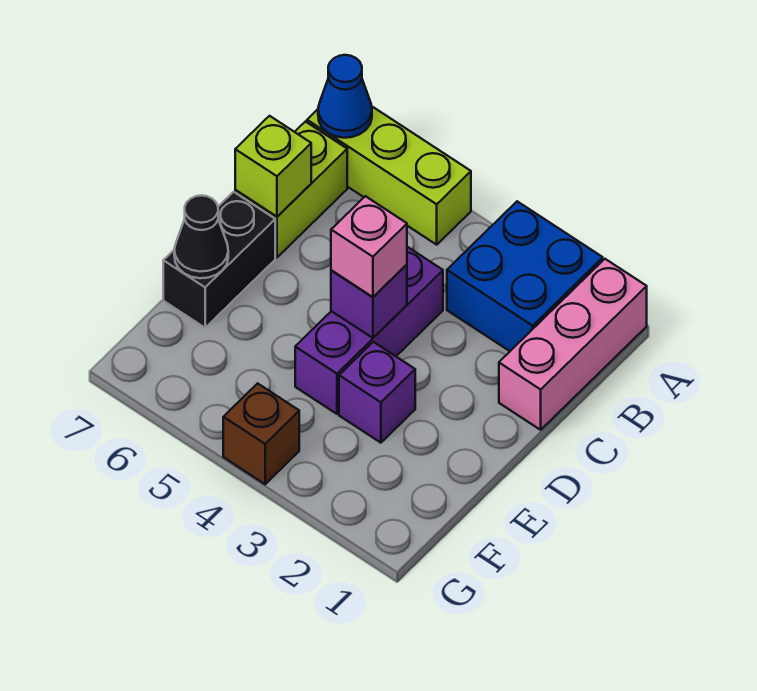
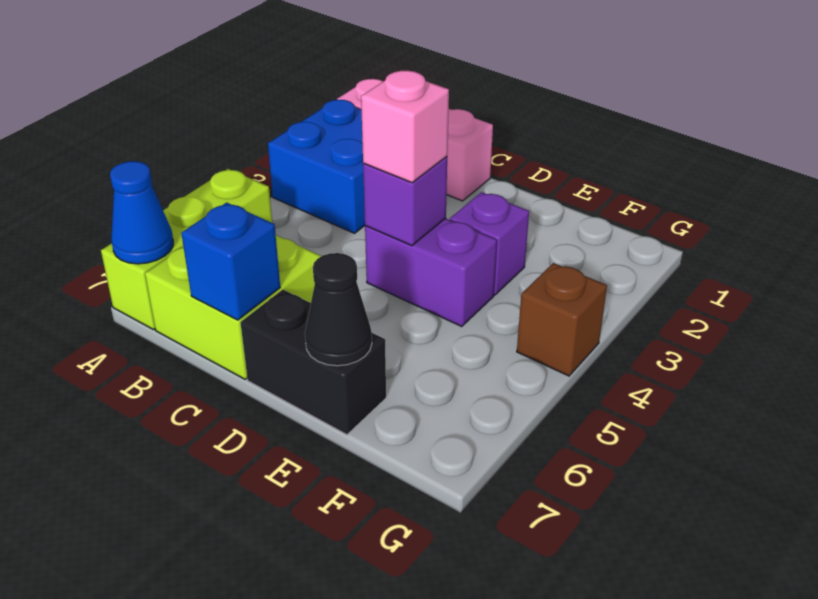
lime brick B7:C7 level 1 -> lime brick B6:C7 level 1
purple brick C4:E4 level 1 -> purple brick D4:E4 level 1
lime brick C7 level 2 -> blue brick C7 level 2

